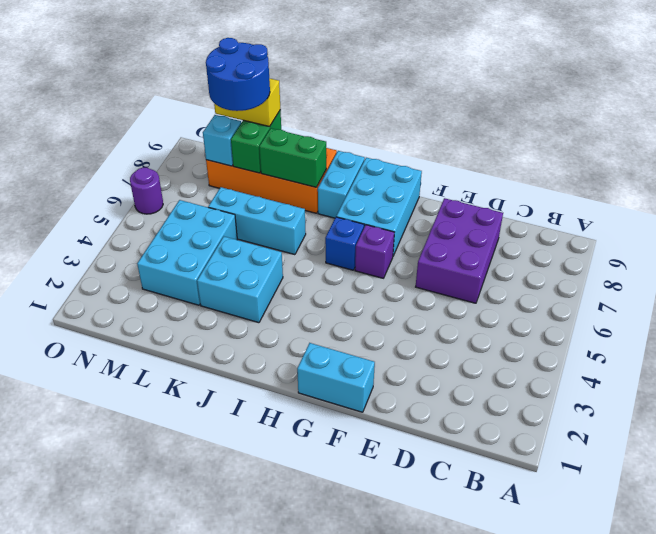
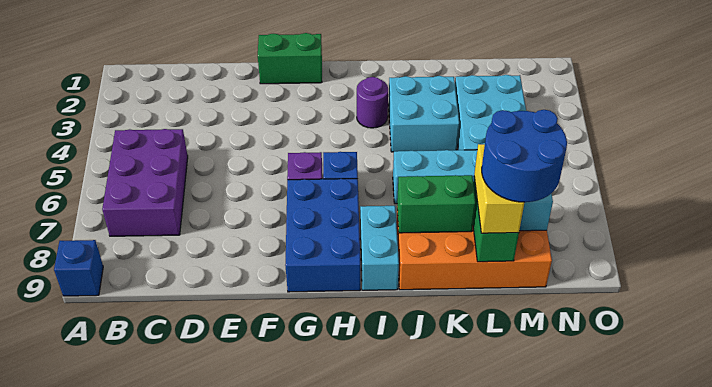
none -> blue brick A9 level 1
purple brick D6:E8 level 1 -> purple brick B5:C7 level 1
cyan brick F1:G1 level 1 -> green brick F1:G1 level 1
cyan brick G7:H9 level 1 -> blue brick G7:H9 level 1
yellow brick L9:M9 level 3 -> yellow brick L8:L9 level 3
purple round brick O6 level 1 -> purple round brick I3 level 1

